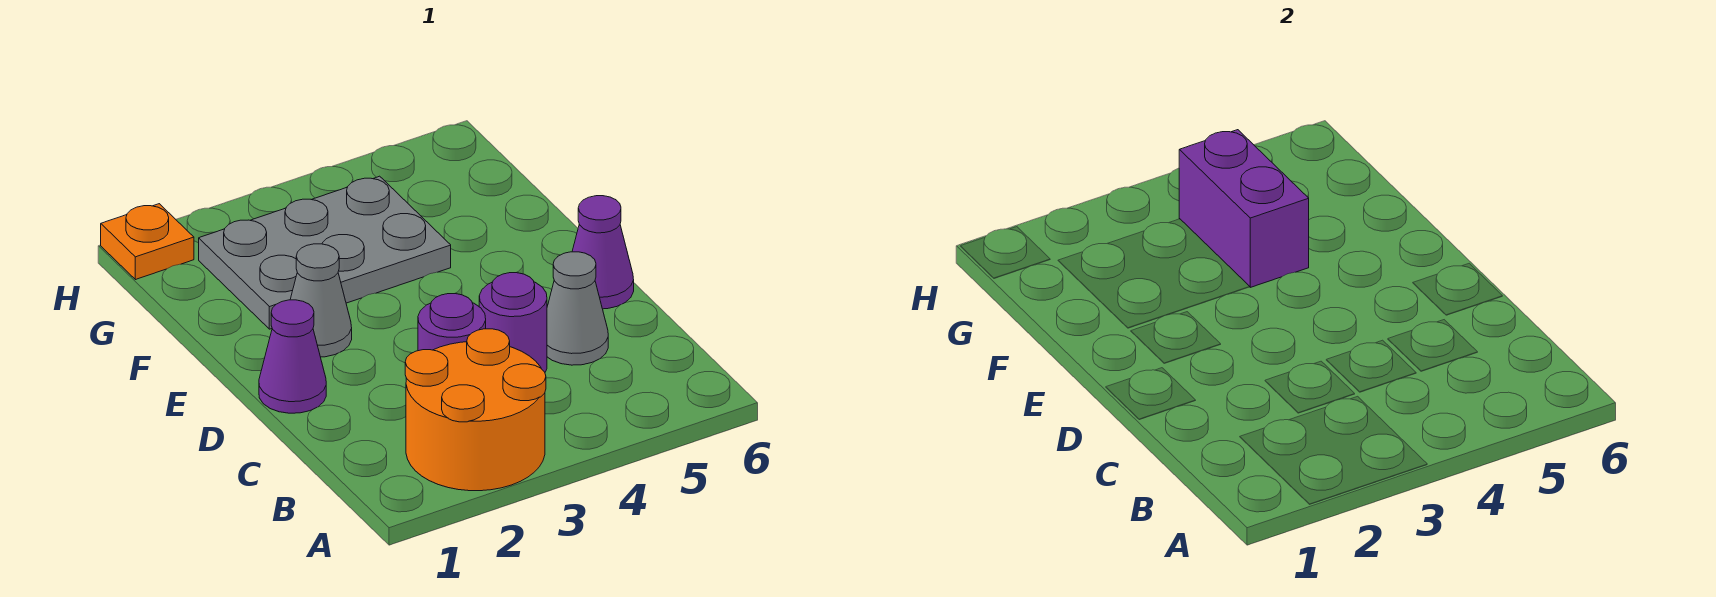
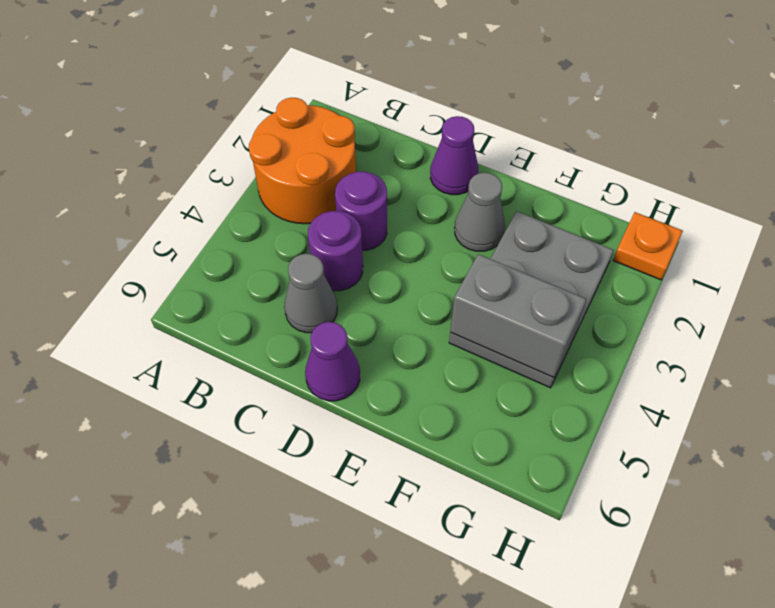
purple brick F4:G4 level 2 -> grey brick F4:G4 level 2

